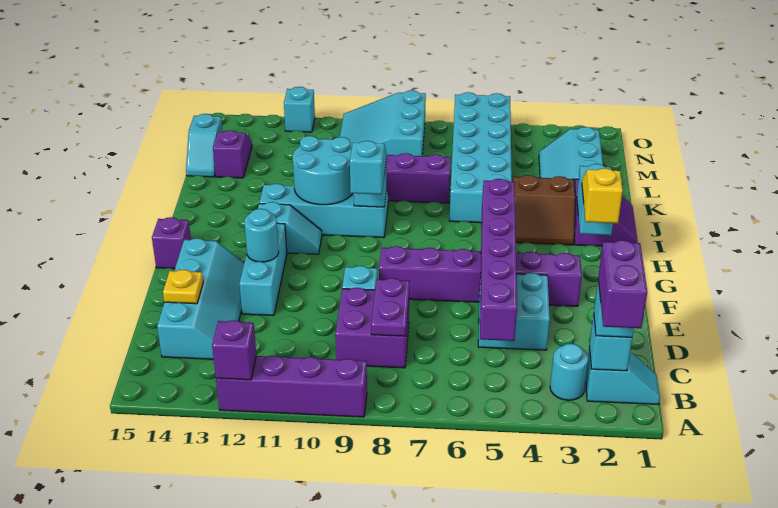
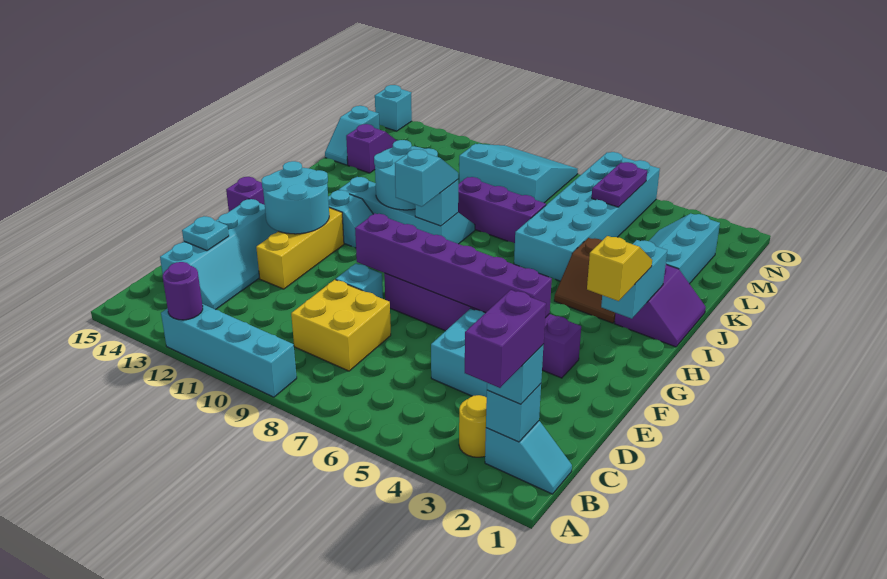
purple brick A9:A12 level 1 -> cyan brick A9:A12 level 1
purple brick A12 level 2 -> purple round brick A12 level 2
cyan round brick B3 level 1 -> yellow round brick B3 level 1
purple brick C5:H5 level 2 -> purple brick F4:F9 level 2
purple brick C8:D9 level 1 -> yellow brick C8:D9 level 1
purple plate C8:D8 level 2 -> purple plate M5:N5 level 2
yellow plate D14 level 2 -> cyan plate D14 level 2
cyan brick E12:G12 level 1 -> yellow brick E12:G12 level 1
cyan round brick F12 level 2 -> cyan round brick F12:G13 level 2
cyan slope M8:O10 level 1 top 8 -> cyan slope M8:O10 level 1 top M
cyan brick O12 level 1 -> cyan brick O15 level 1

